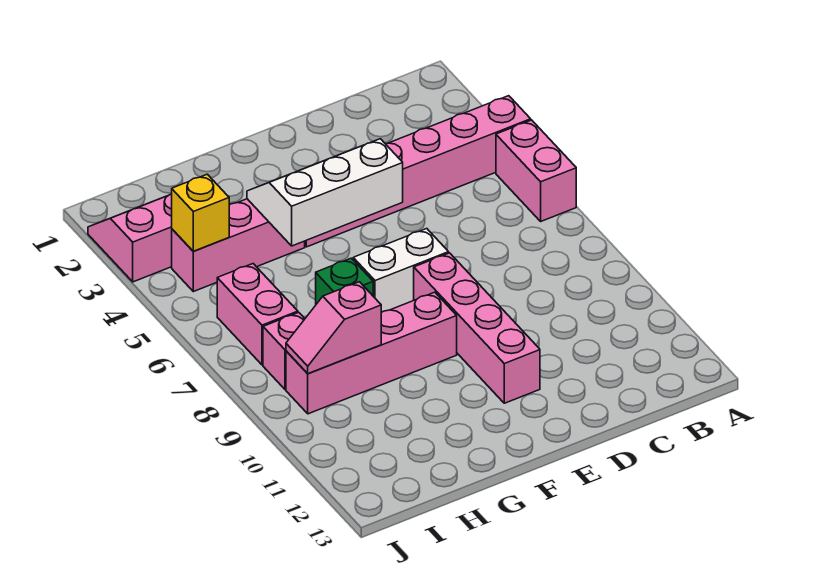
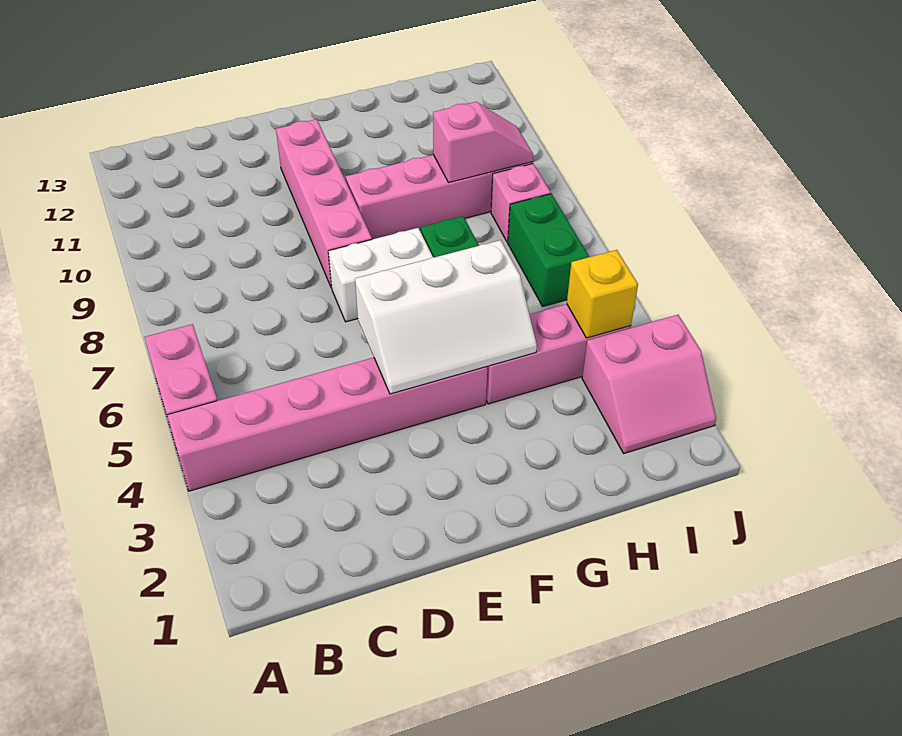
pink brick I6:I7 level 1 -> green brick I6:I7 level 1

